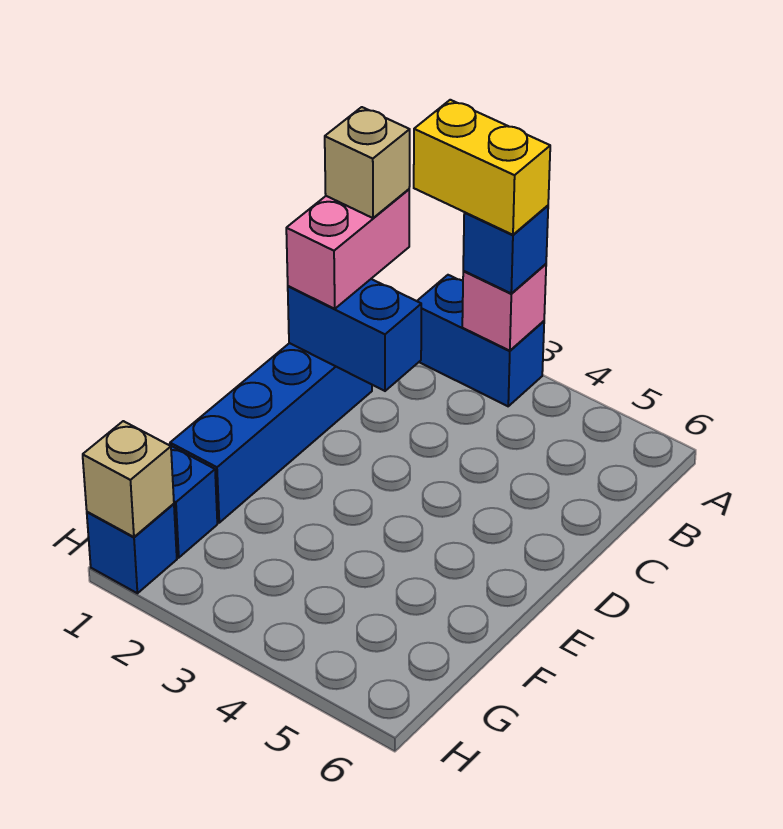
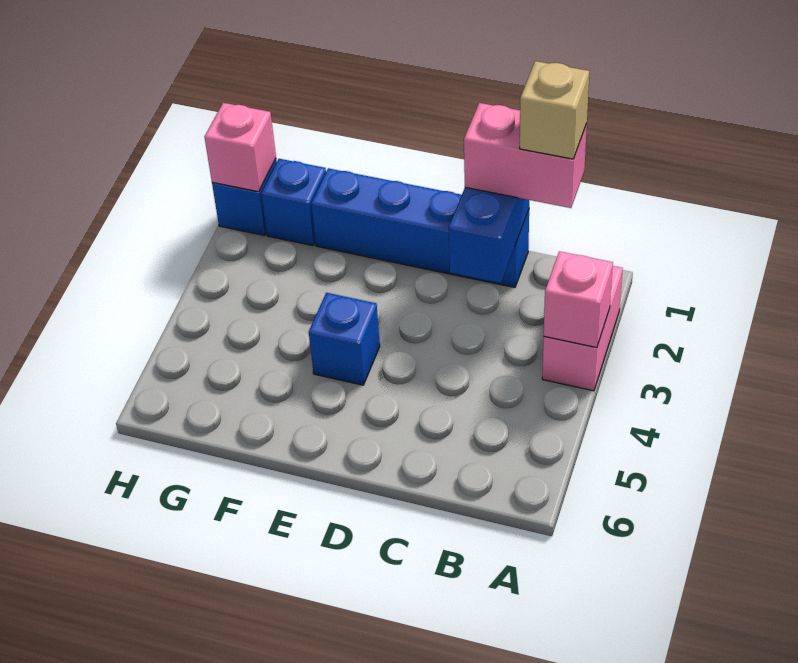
blue brick A2:A3 level 1 -> pink brick A2:A3 level 1
yellow brick A2:A3 level 4 -> none
blue brick A3 level 3 -> blue brick E4 level 1
tan brick H1 level 2 -> pink brick H1 level 2

